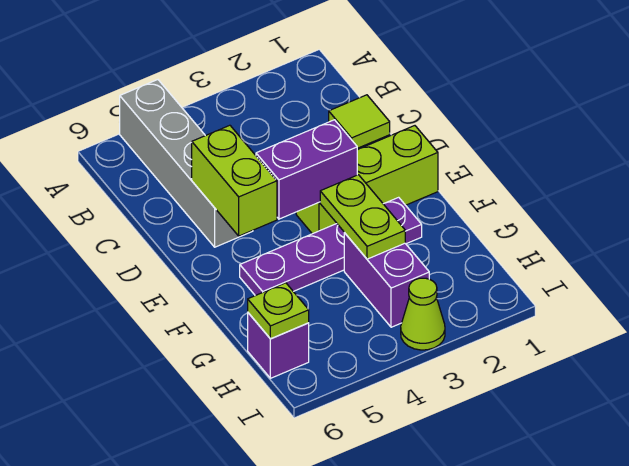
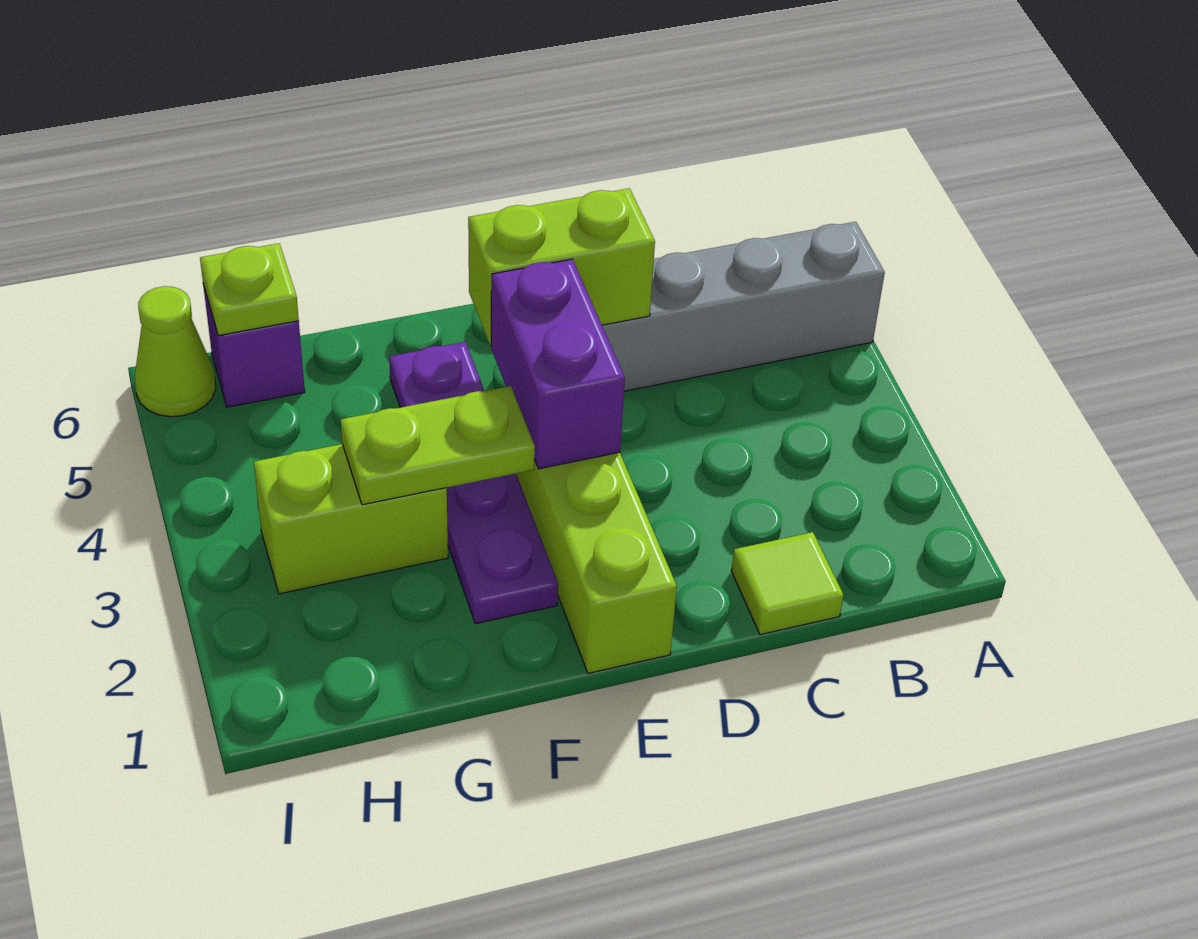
purple brick G3:H3 level 1 -> lime brick G3:H3 level 1
lime cone I3 level 1 -> lime cone I6 level 1

